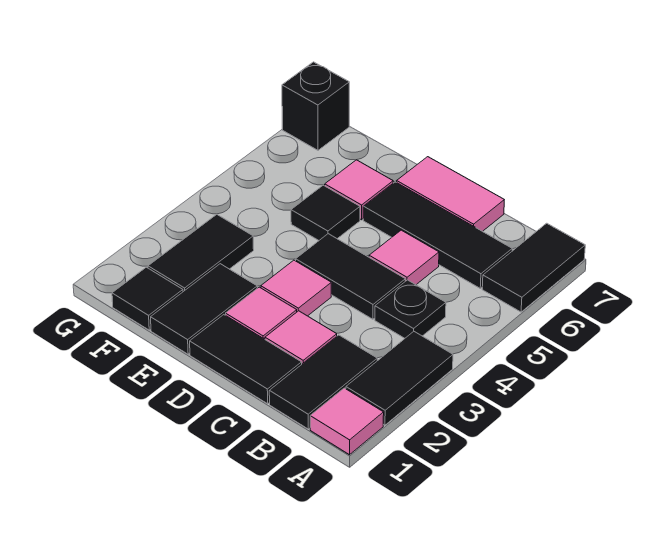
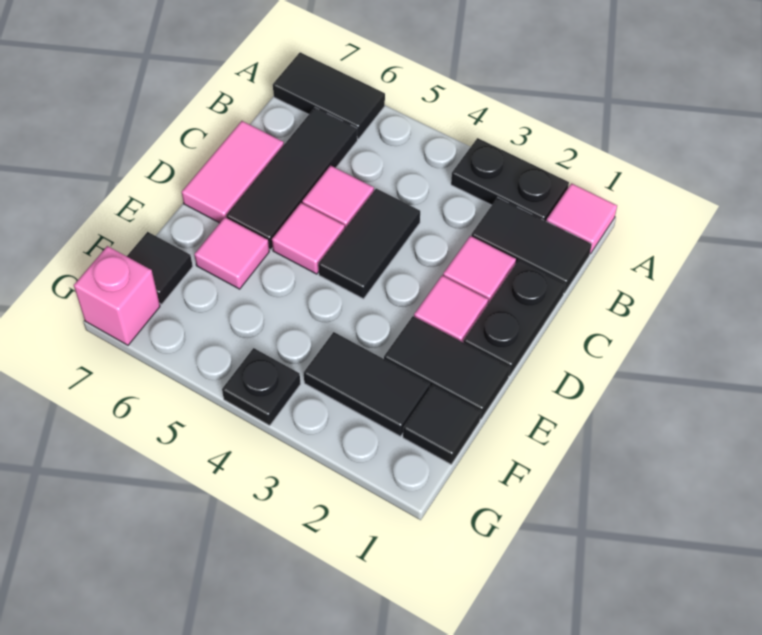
black tile A2:A3 level 1 -> black plate A2:A3 level 1
black plate B4 level 1 -> black plate G4 level 1
black tile C1:D1 level 1 -> black plate C1:D1 level 1
pink tile D3 level 1 -> pink tile D5 level 1
black tile E5 level 1 -> black tile F7 level 1
black brick G7 level 1 -> pink brick G7 level 1

